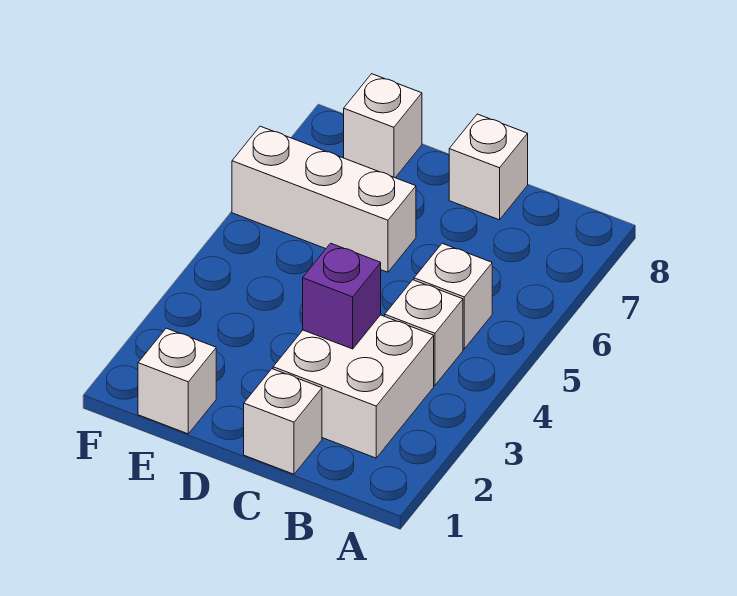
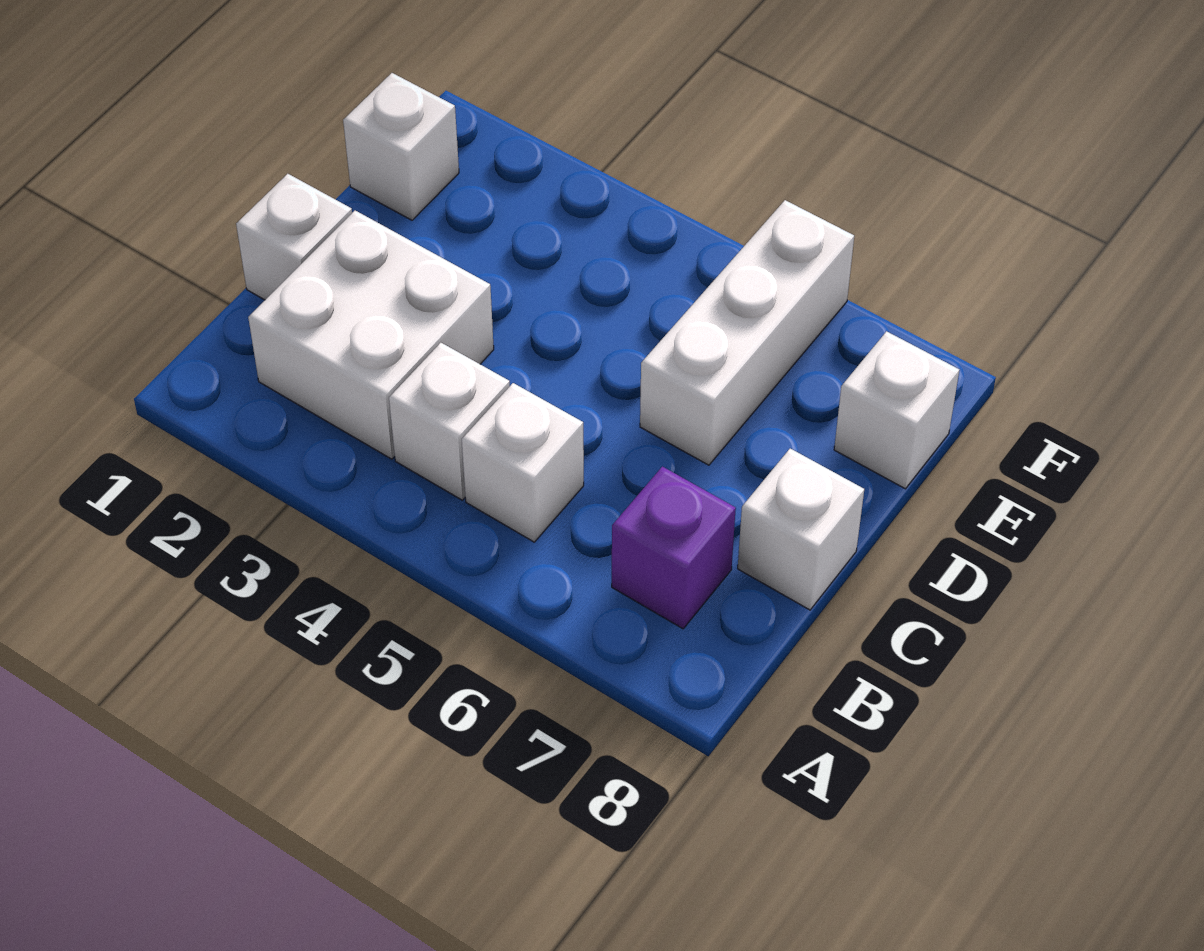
purple brick C3 level 2 -> purple brick B7 level 1

